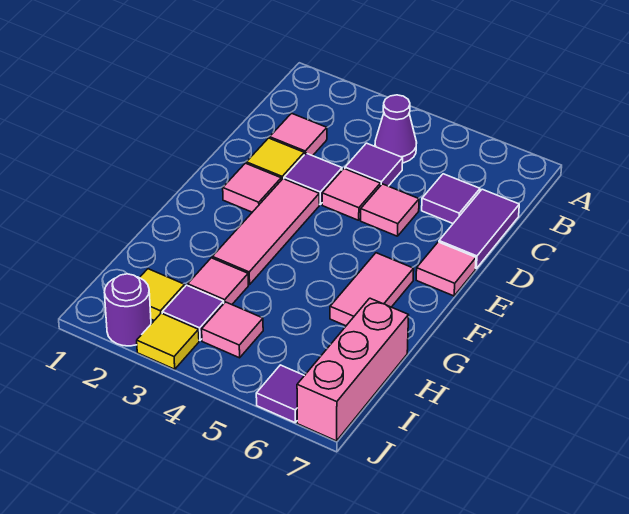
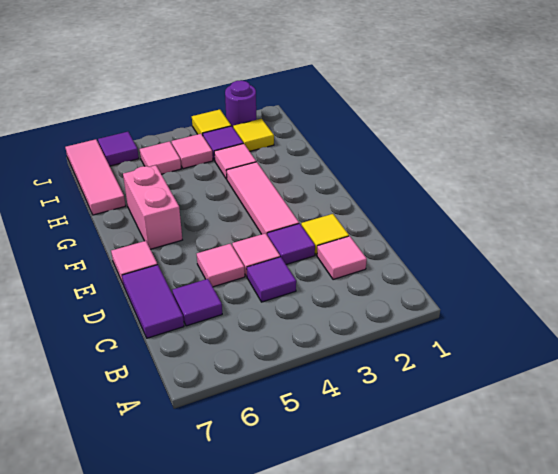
purple cone B4 level 1 -> none
pink tile E2 level 1 -> pink tile I5 level 1
pink tile F6:G6 level 1 -> pink brick F6:G6 level 1
pink brick H7:J7 level 1 -> pink tile H7:J7 level 1

